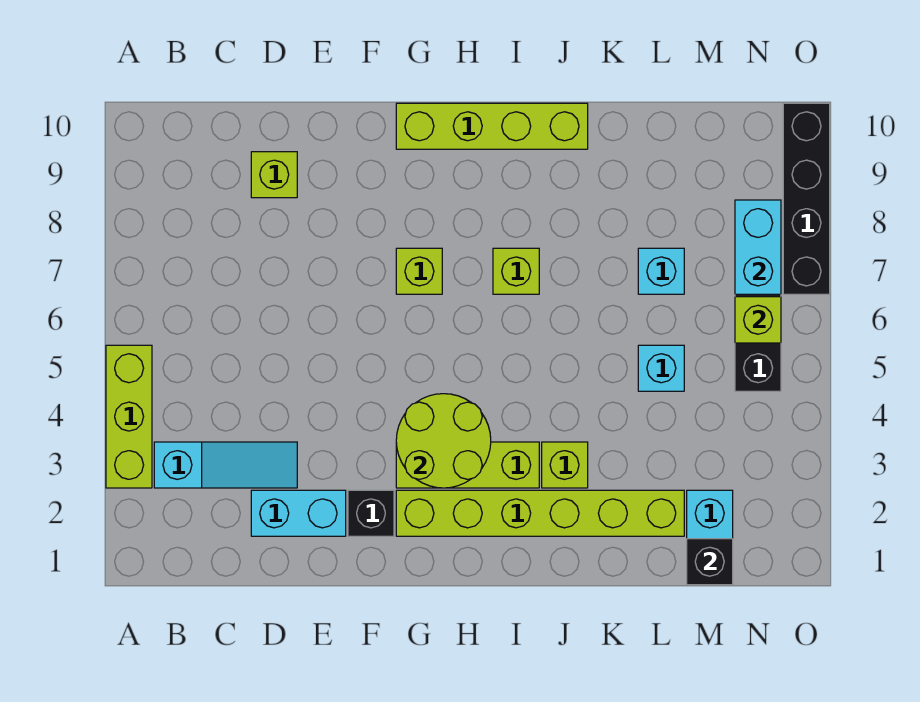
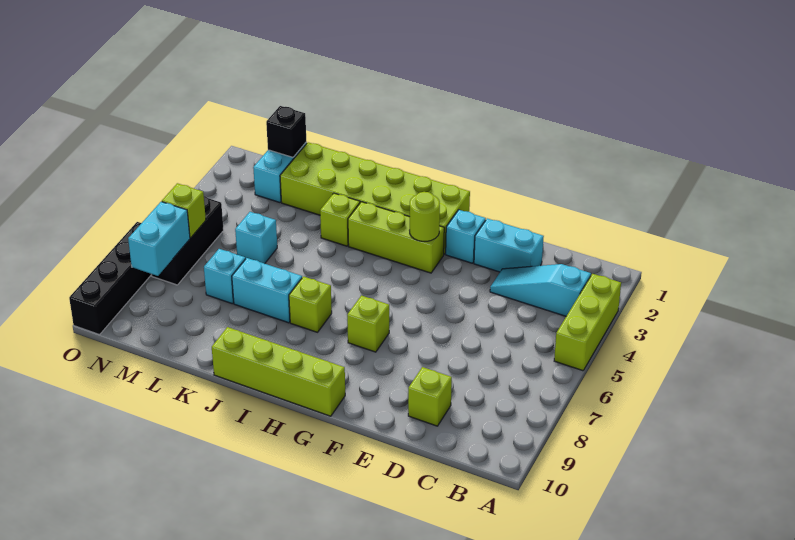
black brick F2 level 1 -> cyan brick F2 level 1
lime brick G2:L2 level 1 -> lime brick G1:L2 level 1
lime round brick G3:H4 level 2 -> lime round brick G3 level 2
none -> cyan brick J7:K7 level 1

